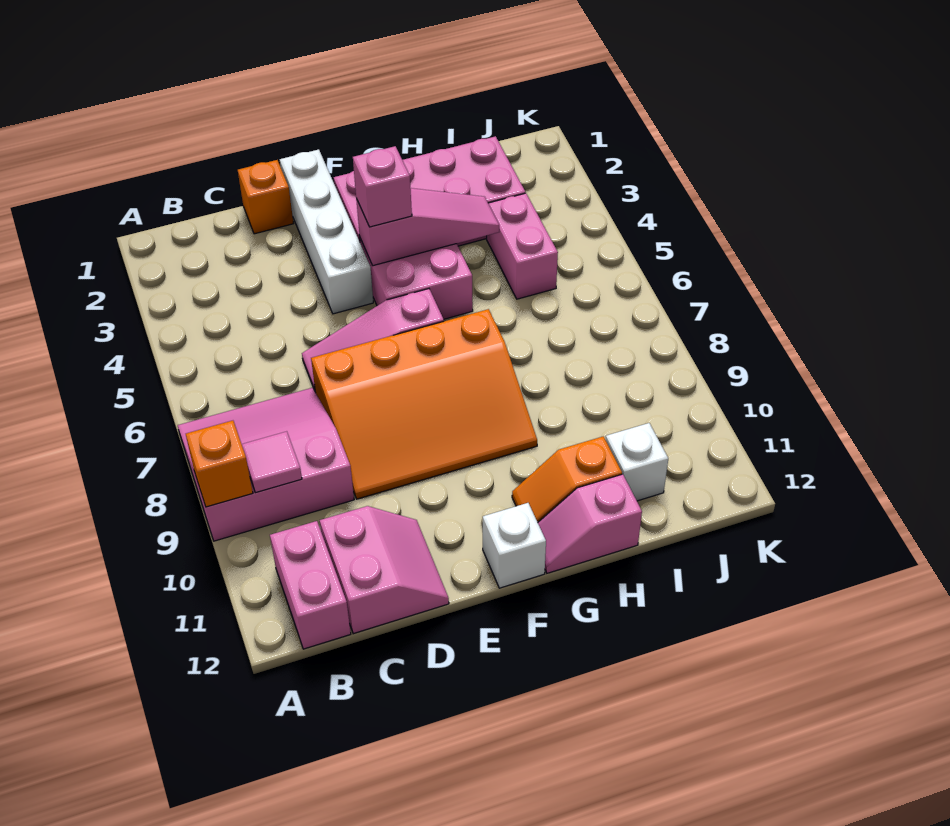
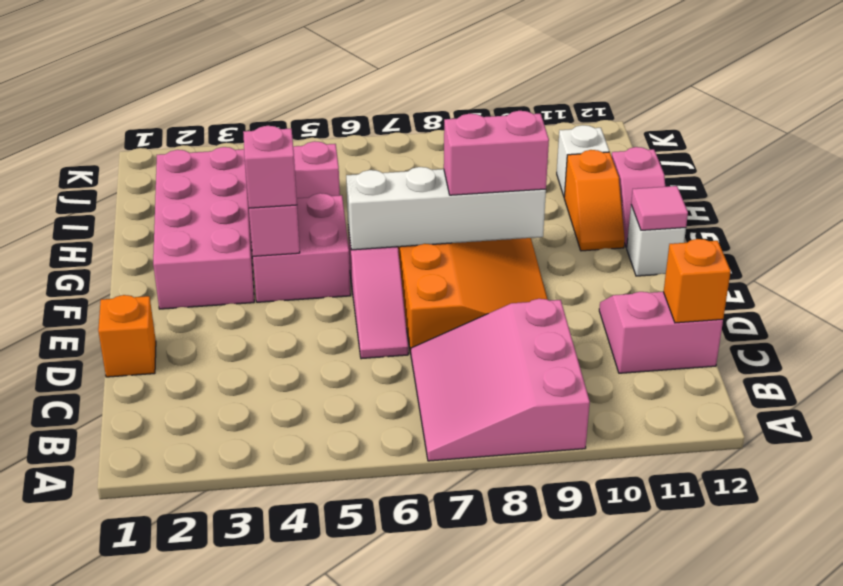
orange brick A9 level 2 -> orange brick C12 level 2
pink tile B9 level 2 -> pink tile F12 level 2
pink brick B11:B12 level 1 -> pink brick F8:F9 level 3
white brick E1:E4 level 1 -> white brick F6:F9 level 2

